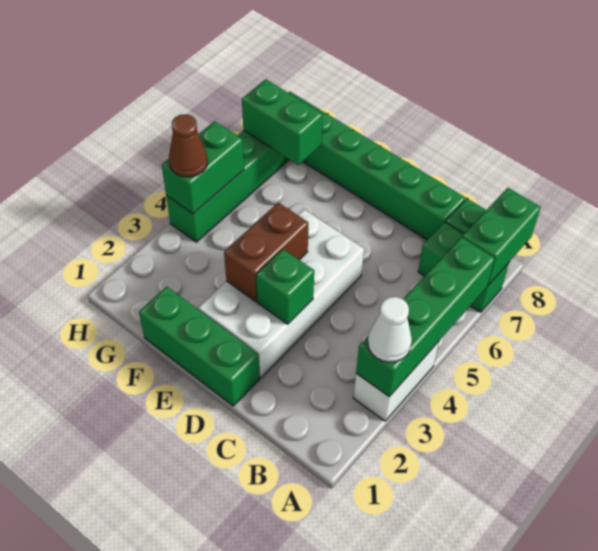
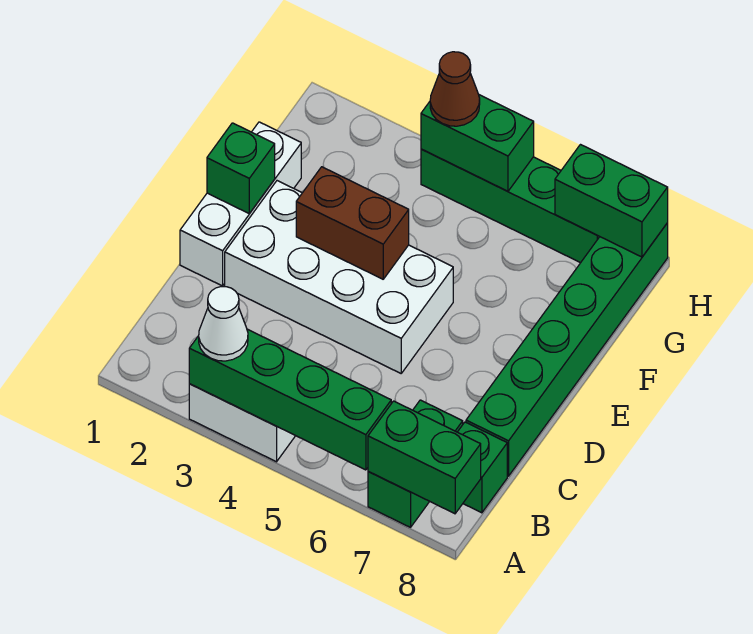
green brick D1:F1 level 1 -> white brick D1:F1 level 1
green brick D3 level 2 -> green brick E1 level 2
green brick G7:H7 level 2 -> green brick H7:H8 level 2

